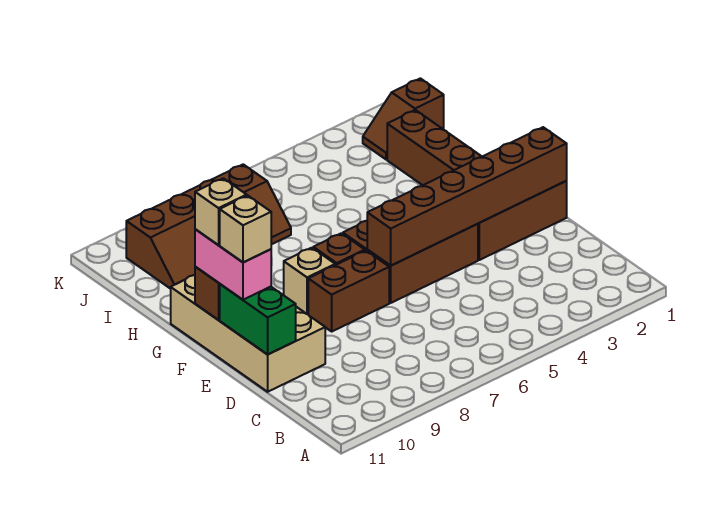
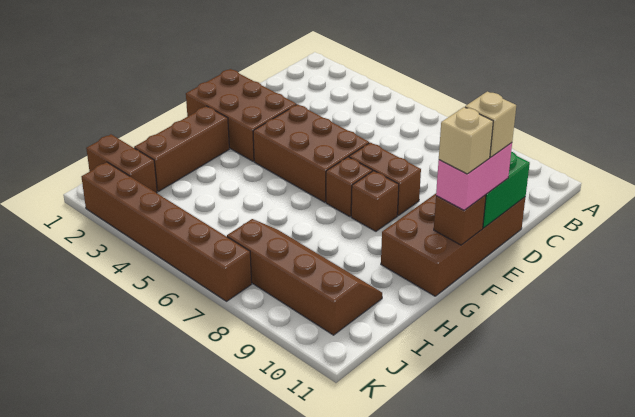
tan brick D10:G11 level 1 -> brown brick D10:G11 level 1
brown brick E1:E6 level 2 -> brown brick K2:K7 level 1
tan brick F8 level 1 -> brown brick F8 level 1
brown slope J1:J2 level 1 top 1 -> brown brick J1:J2 level 1

